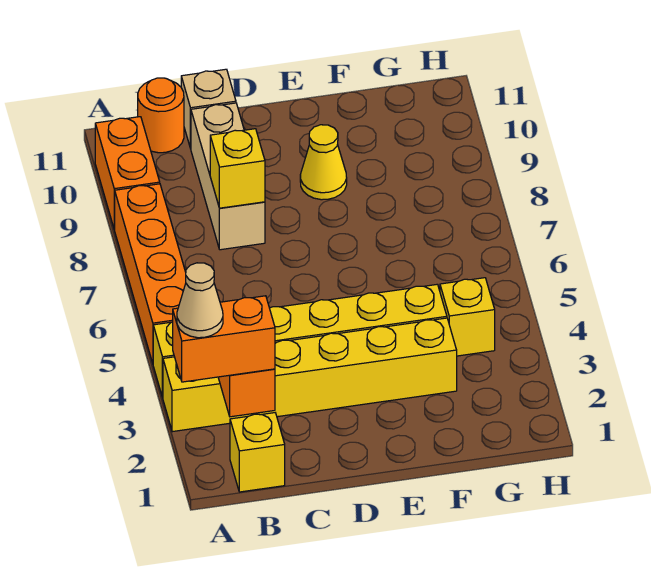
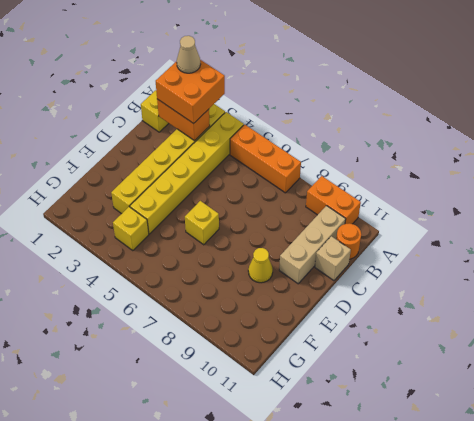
orange brick A2:B2 level 3 -> orange brick A2:B3 level 3
orange brick A5:A8 level 1 -> orange brick A5:A7 level 1
tan brick C8:C10 level 1 -> tan brick B10:D10 level 1
yellow brick C8 level 2 -> yellow brick E6 level 1

